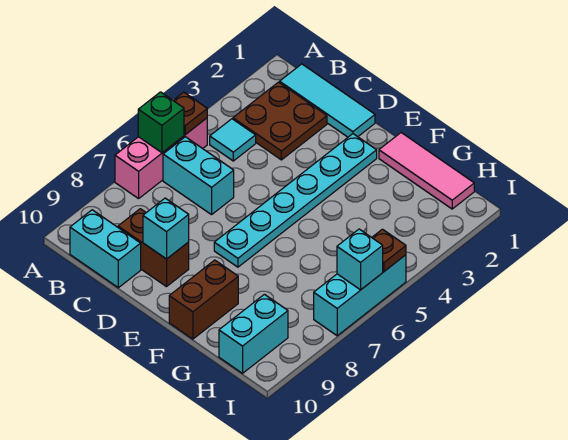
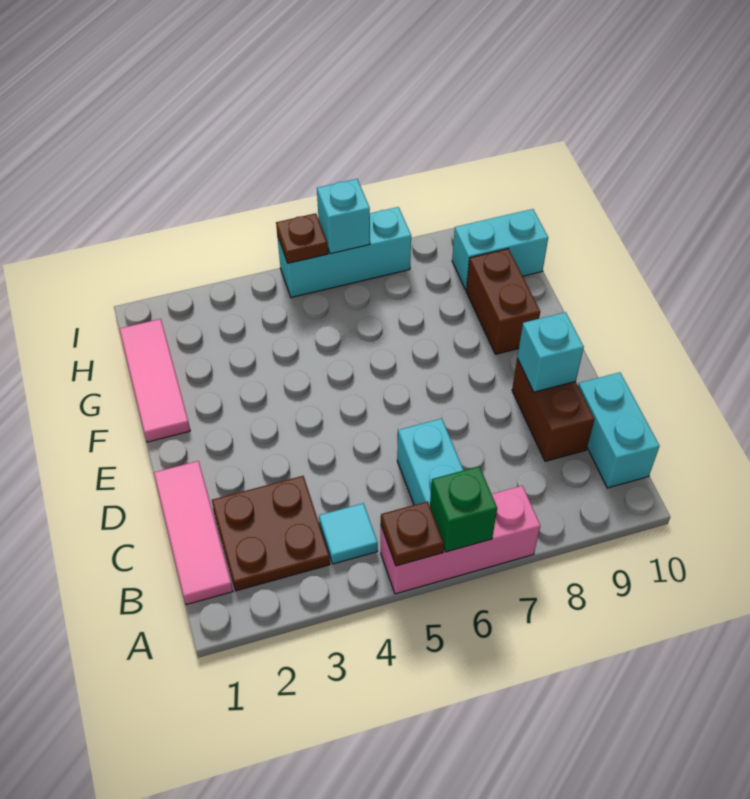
cyan tile B1:D1 level 1 -> pink tile B1:D1 level 1
cyan plate E2:E7 level 1 -> none
brown brick F9:F10 level 1 -> brown brick F9:G9 level 1

